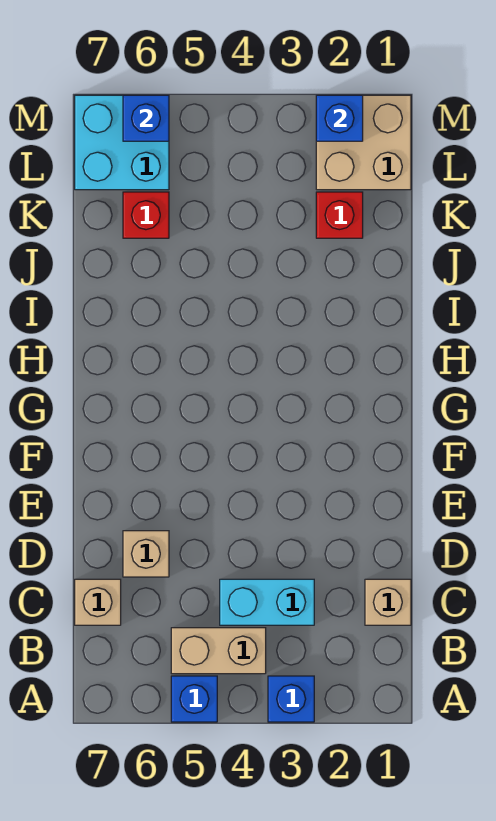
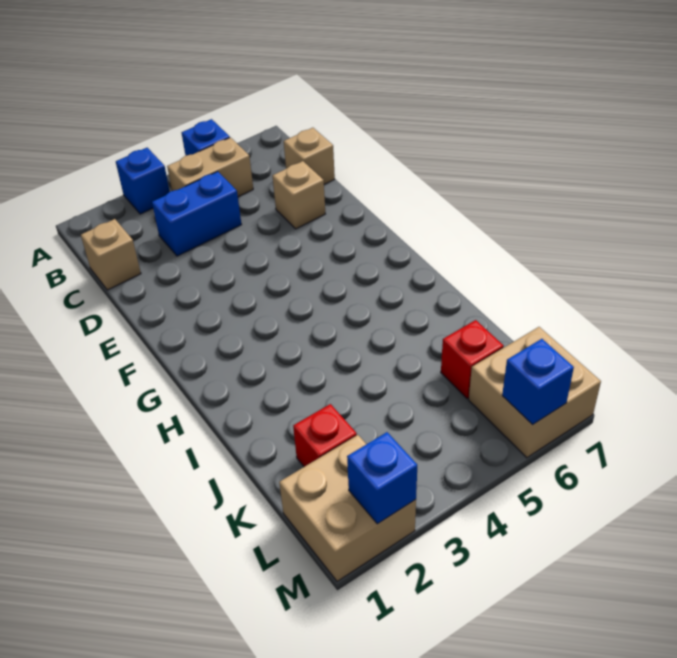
cyan brick C3:C4 level 1 -> blue brick C3:C4 level 1
cyan brick L6:M7 level 1 -> tan brick L6:M7 level 1

